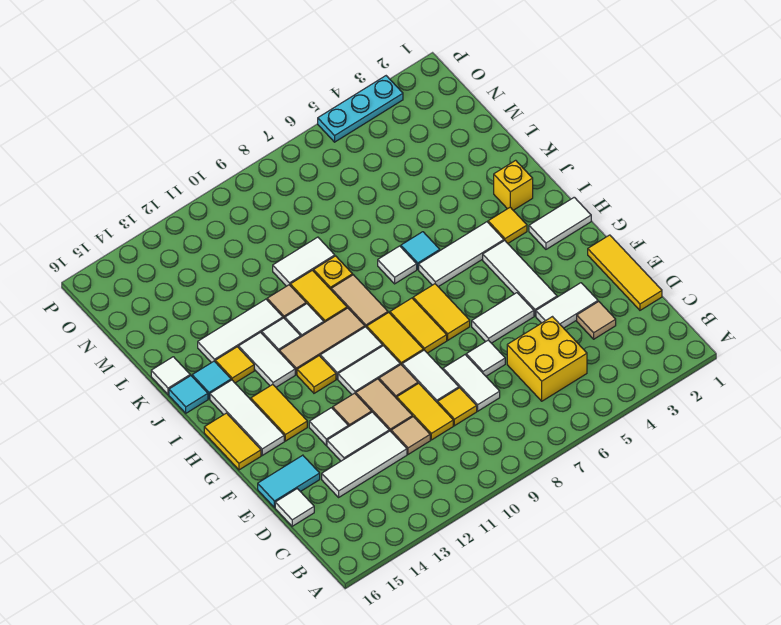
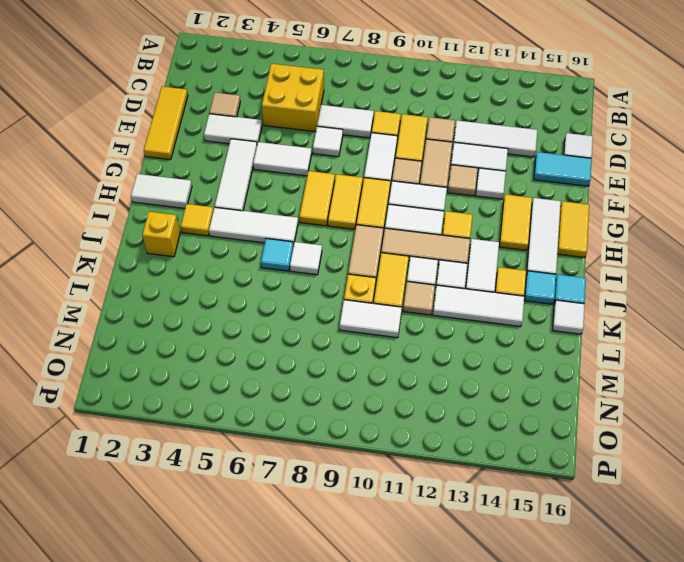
white tile D8:E8 level 1 -> white tile D7:D8 level 1
cyan plate P3:P5 level 1 -> none

